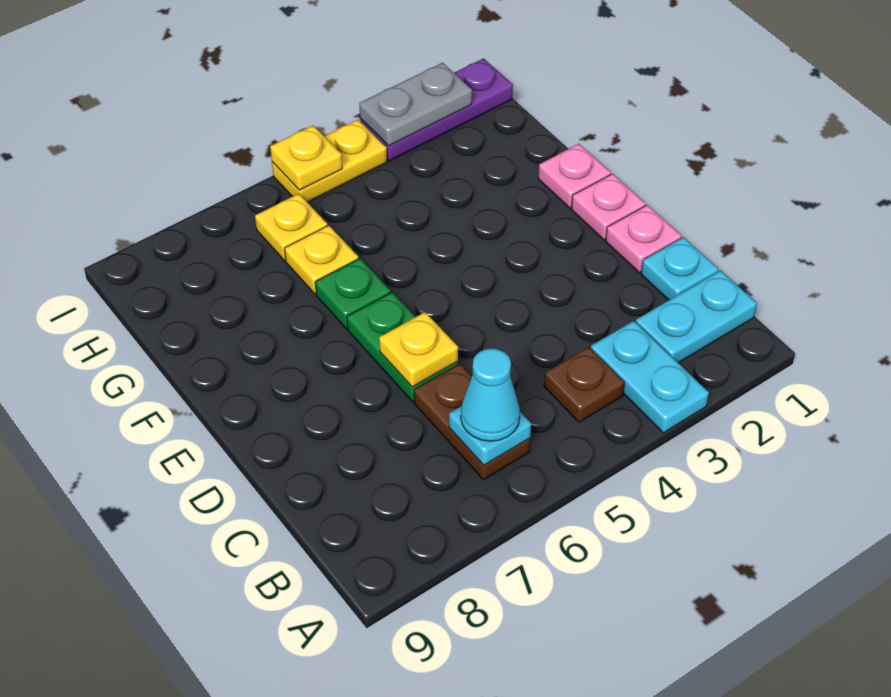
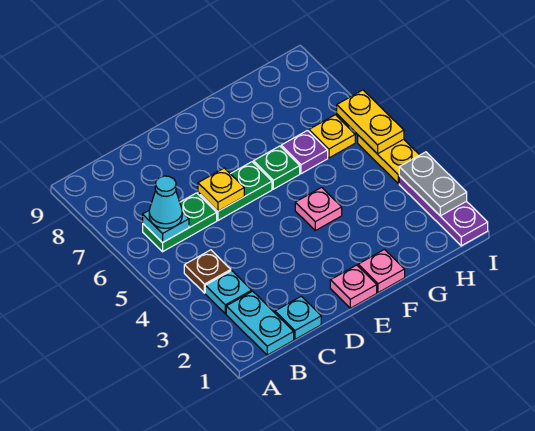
cyan plate A3:B3 level 1 -> cyan plate B3 level 1
brown plate B6:C6 level 1 -> green plate B6:C6 level 1
pink plate D1 level 1 -> pink plate F4 level 1
yellow plate G6 level 1 -> purple plate G6 level 1
yellow plate I5 level 2 -> yellow plate I5:I6 level 2

